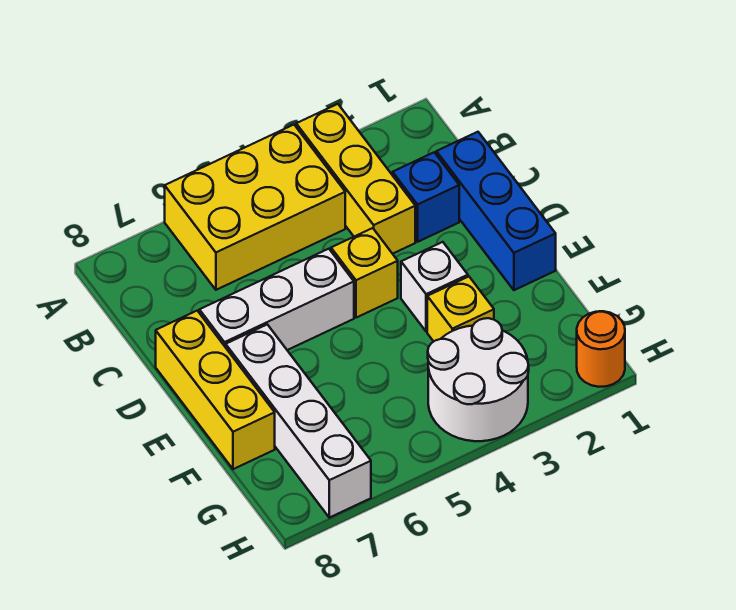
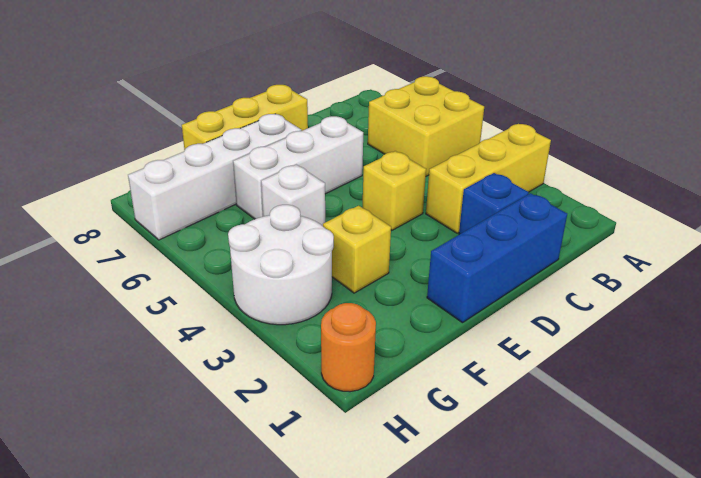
yellow brick A4:B6 level 1 -> yellow brick A5:B6 level 1
white brick D5:D7 level 1 -> white brick D6:F6 level 1
white brick E3 level 1 -> white brick F5 level 1

